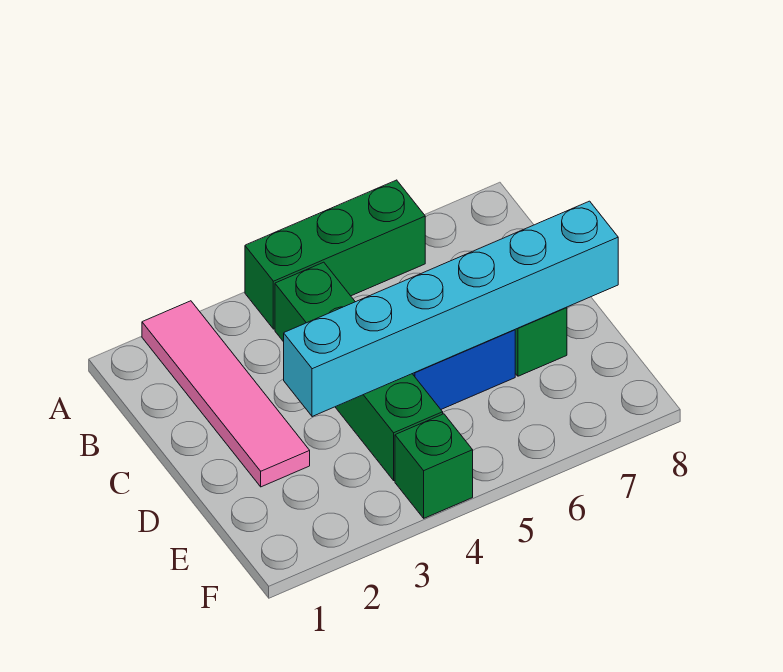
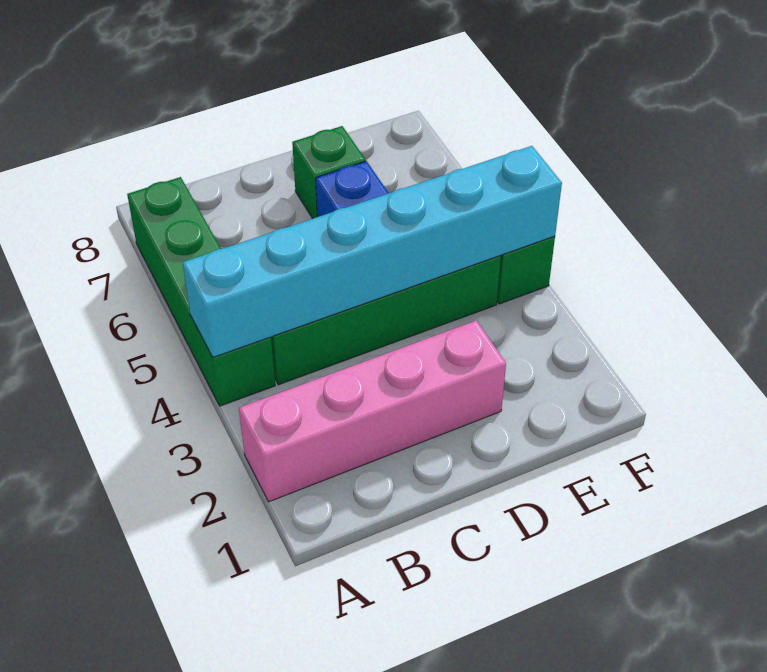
pink tile A2:D2 level 1 -> pink brick A2:D2 level 1
green brick A4:A6 level 1 -> green brick A4:A7 level 1
cyan brick D3:D8 level 2 -> cyan brick A4:F4 level 2

